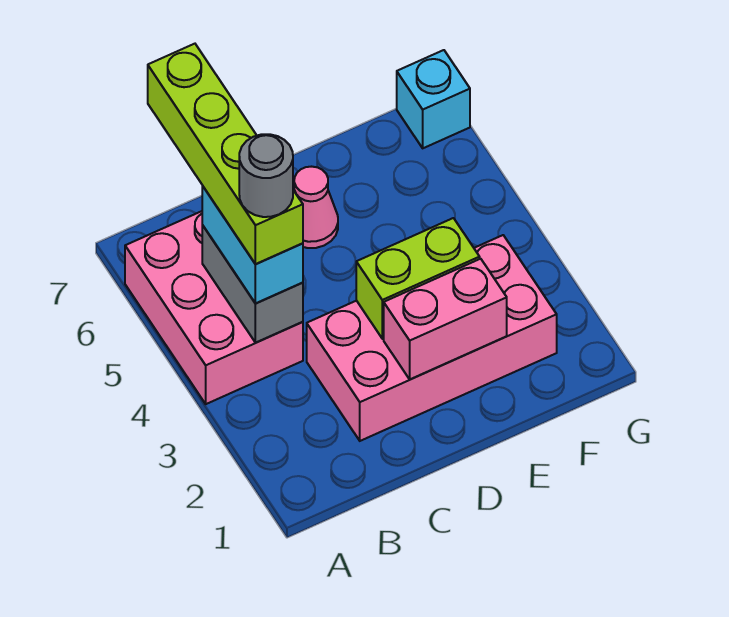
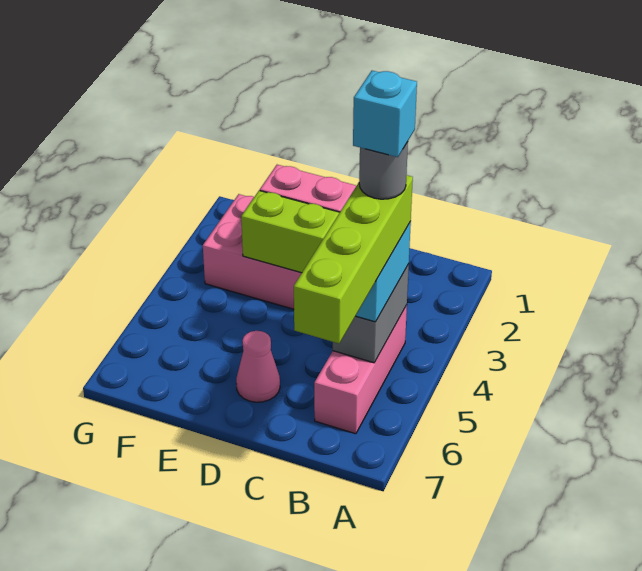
pink brick A4:B6 level 1 -> pink brick B4:B6 level 1
cyan brick G7 level 1 -> cyan brick B4 level 6

